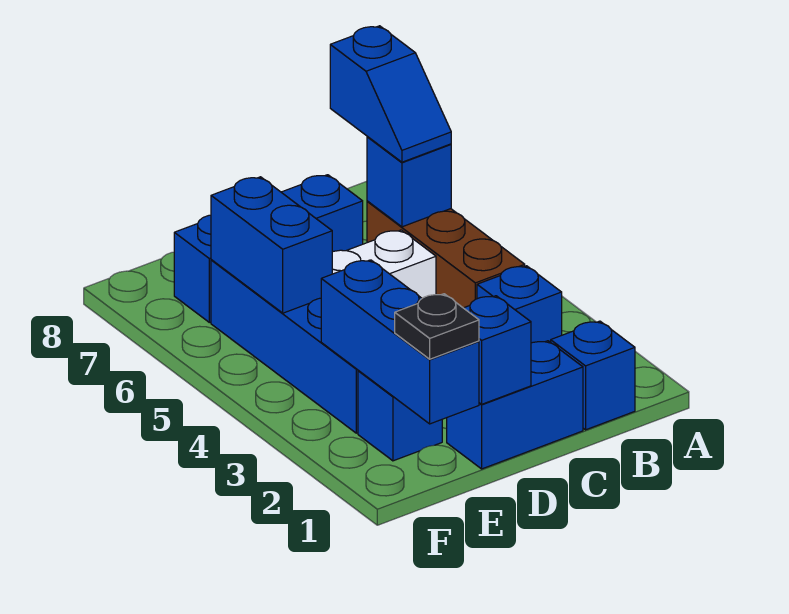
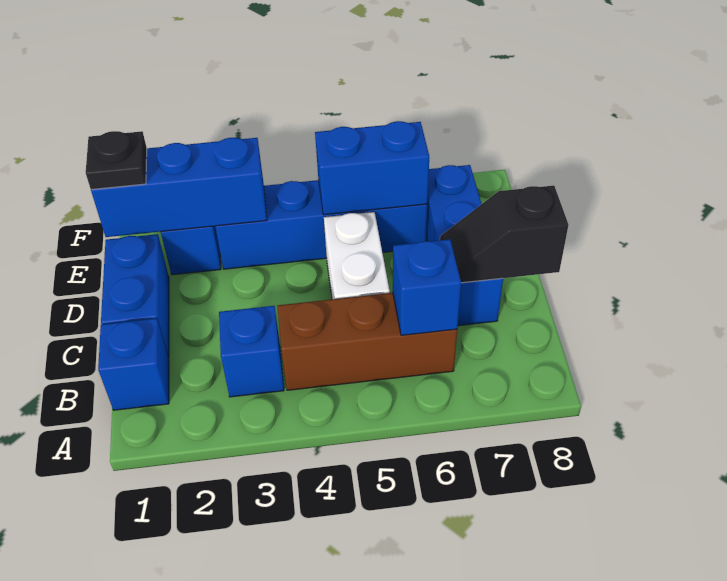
blue slope B6:B7 level 3 top 7 -> none
none -> black slope C7:C8 level 2 top 8
blue brick D1 level 2 -> none

